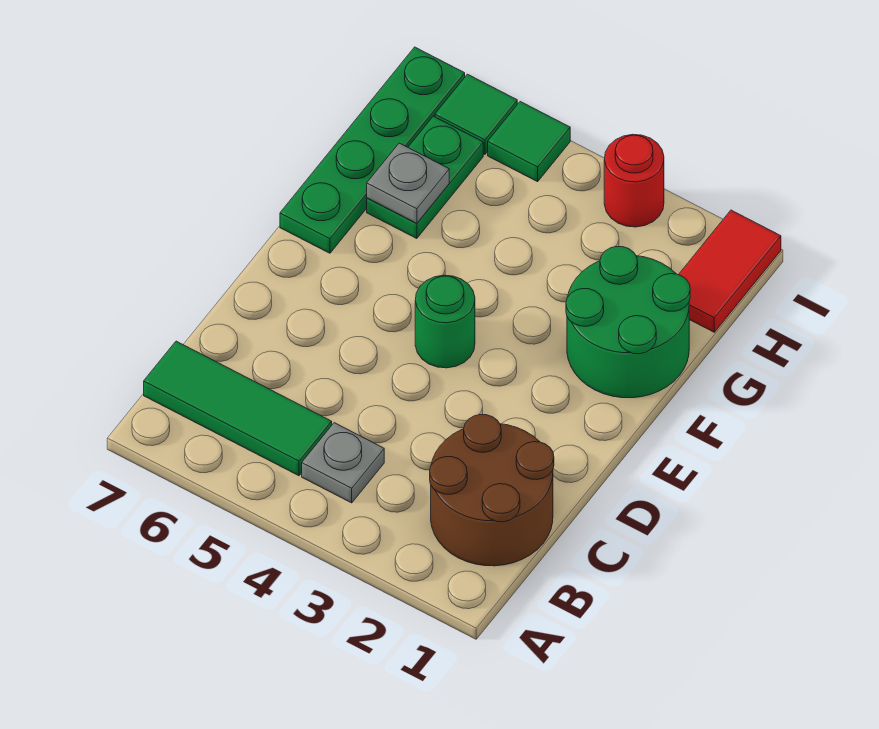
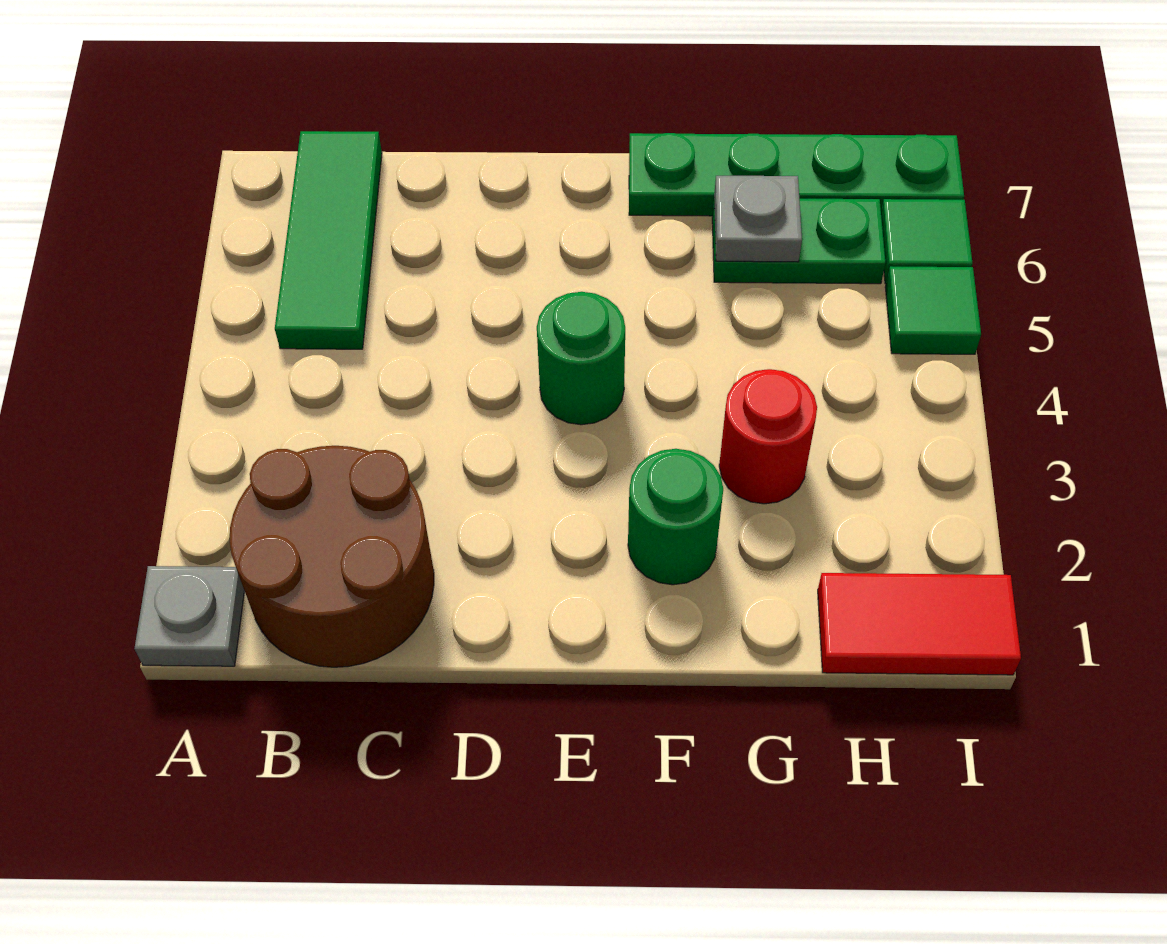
grey plate B4 level 1 -> grey plate A1 level 1
green round brick F1:G2 level 1 -> green round brick F2 level 1
red round brick I3 level 1 -> red round brick G3 level 1

